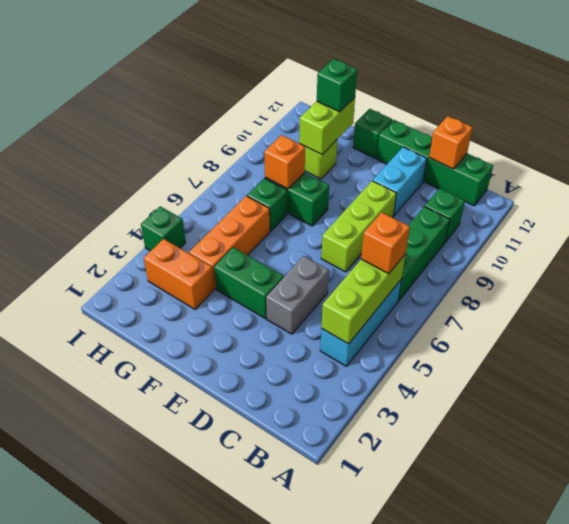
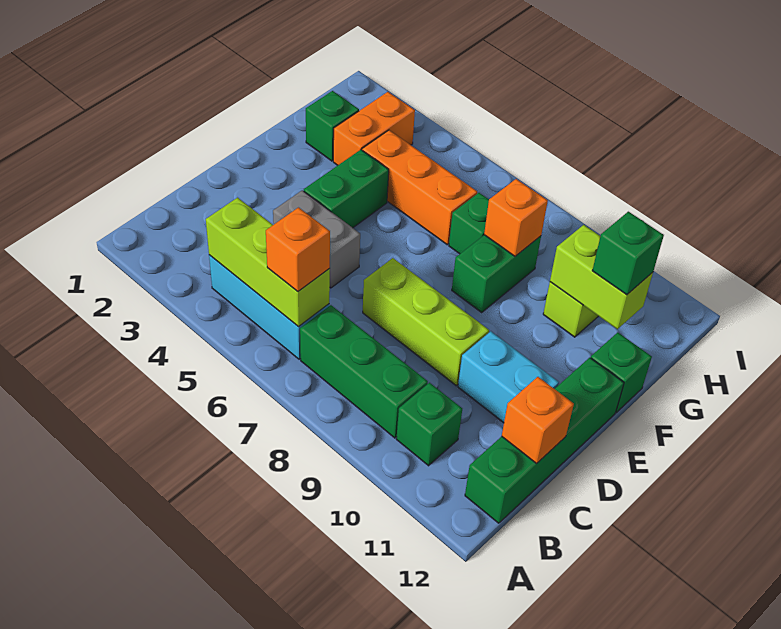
green brick I4 level 1 -> green brick G2 level 1

